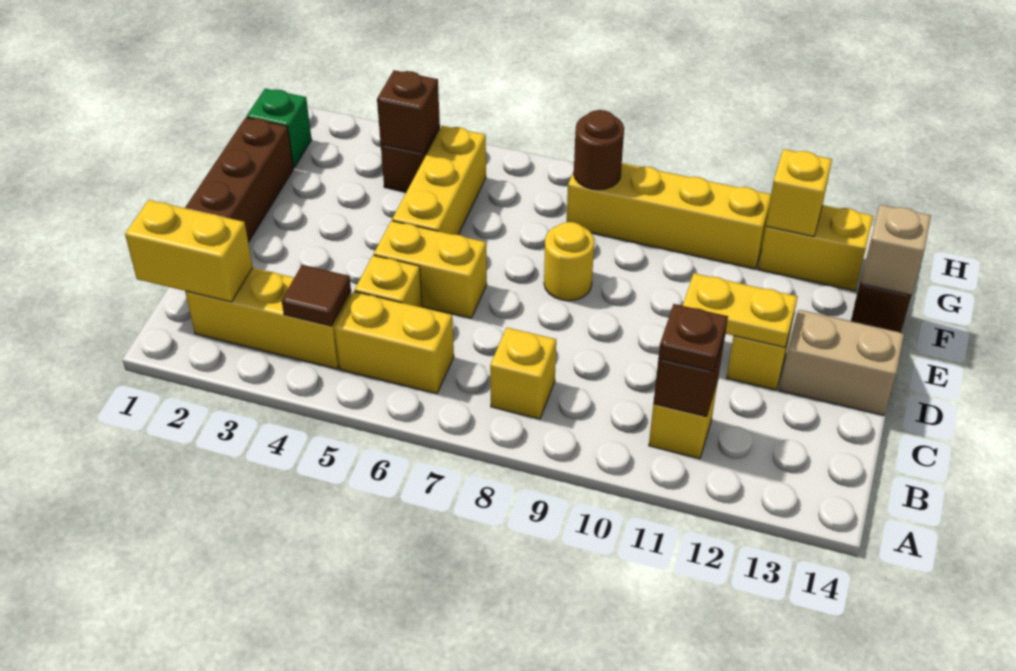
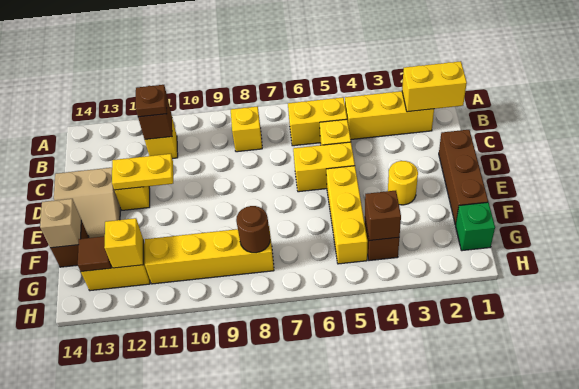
brown tile B4 level 2 -> brown tile G13 level 2
yellow round brick E8 level 1 -> yellow round brick E3 level 1

